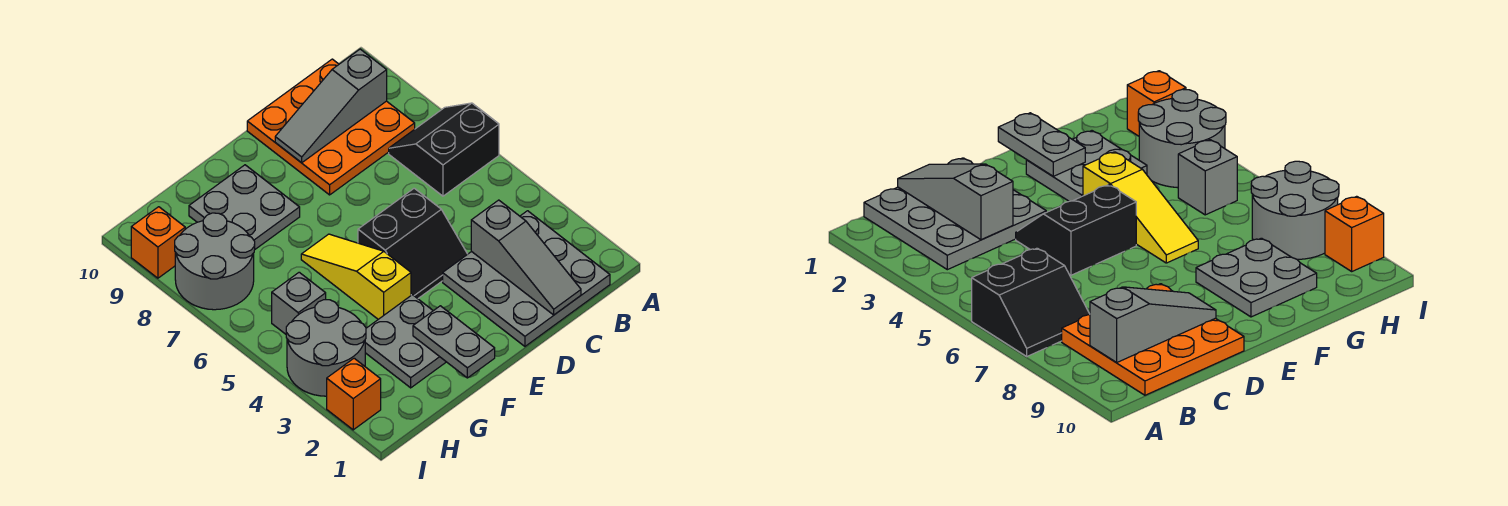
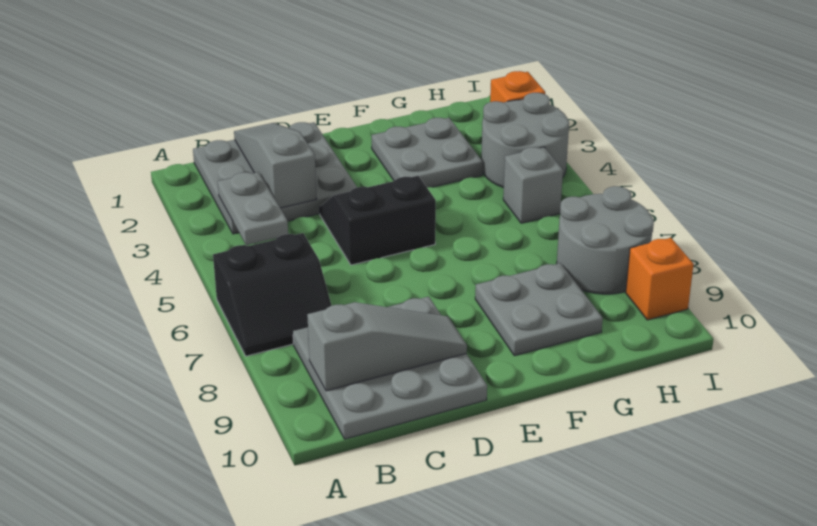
orange plate B8:D10 level 1 -> grey plate B8:D10 level 1
grey plate F1:F2 level 2 -> grey plate B3:B4 level 2
yellow slope F4:F6 level 1 top 4 -> none

